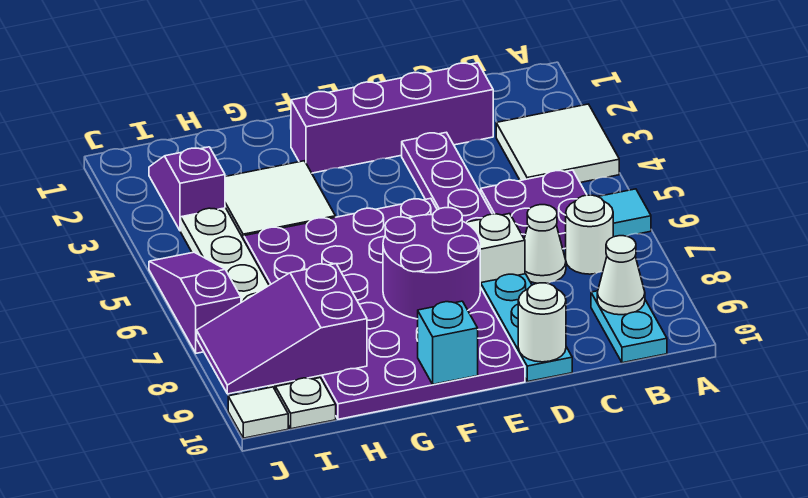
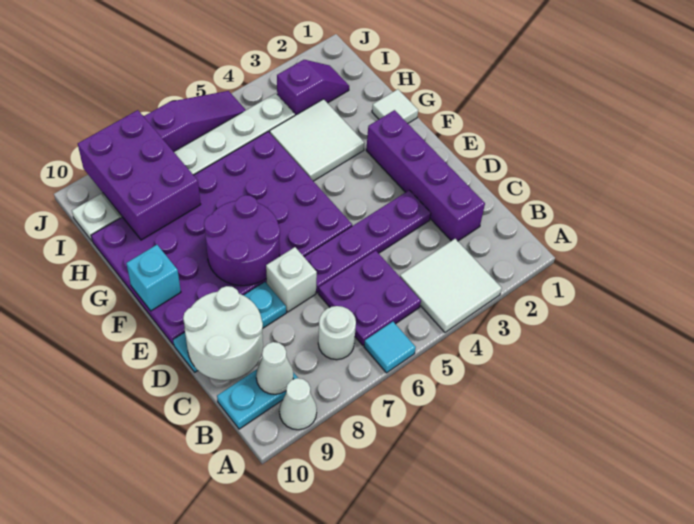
white cone C7 level 1 -> white cone A9 level 1
white round brick D10 level 2 -> white round brick C9:D10 level 2
purple slope H8:J9 level 2 top H -> purple brick H8:J9 level 2
white tile J10 level 1 -> white tile G1 level 1

